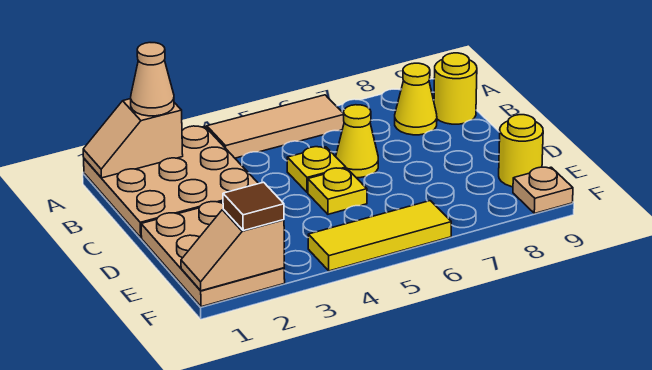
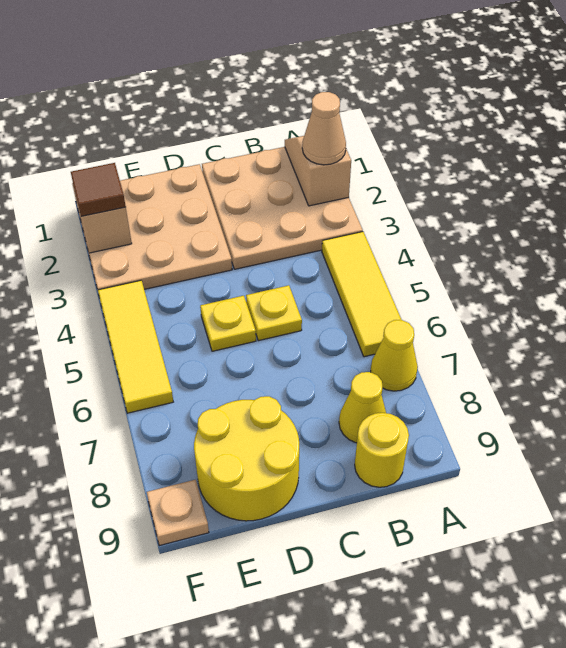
tan tile A4:A6 level 1 -> yellow tile A4:A6 level 1
yellow cone C6 level 1 -> yellow cone A7 level 1
tan plate D1:F2 level 1 -> tan plate D1:F3 level 1
yellow round brick E9 level 1 -> yellow round brick D8:E9 level 1

